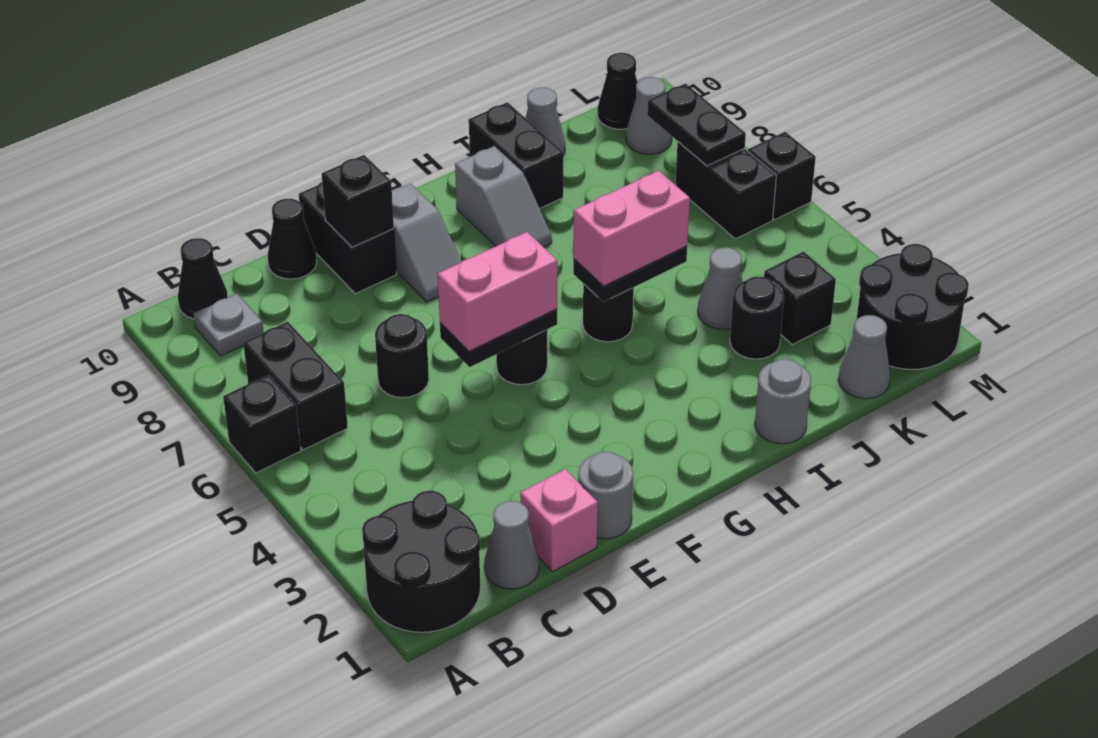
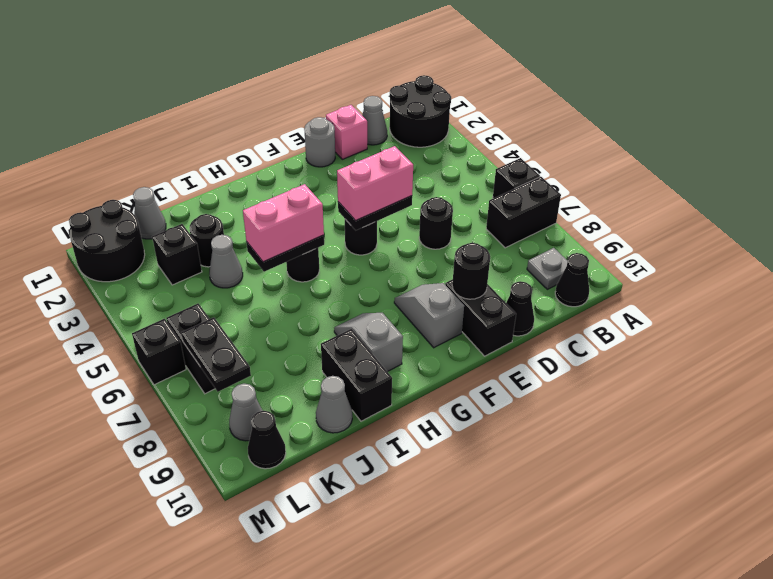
black brick B6:B7 level 1 -> black brick A7:B7 level 1
black brick E9 level 2 -> black round brick E9 level 2
grey round brick I1 level 1 -> none

